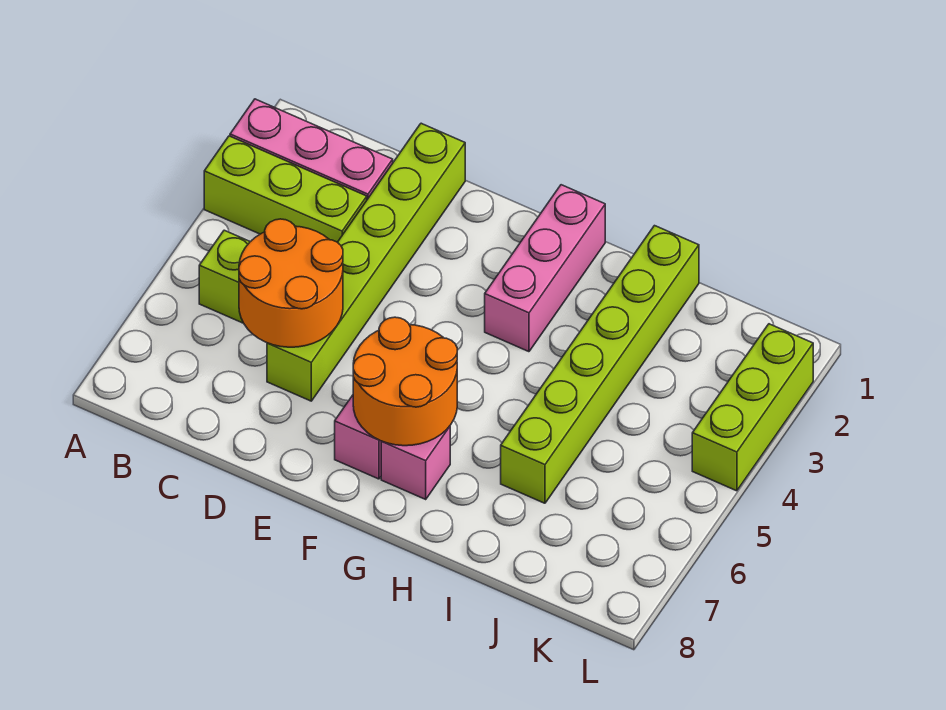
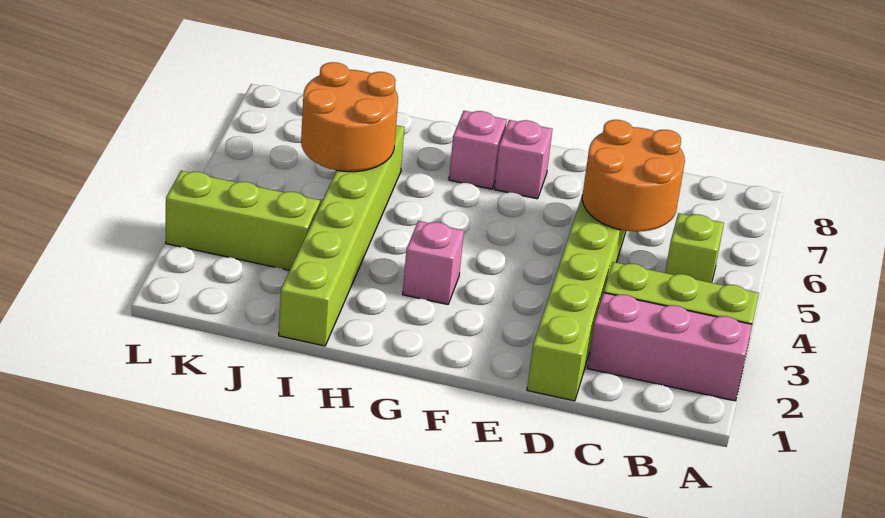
orange round brick F6:G7 level 2 -> orange round brick I5:J6 level 2
pink brick G1:G3 level 1 -> pink brick G3 level 1
lime brick L2:L4 level 1 -> lime brick J3:L3 level 1

